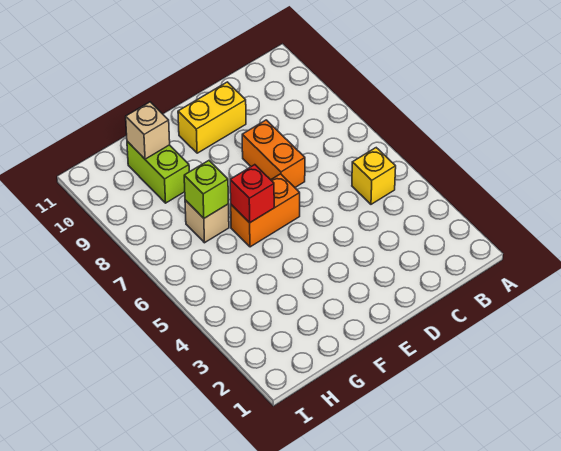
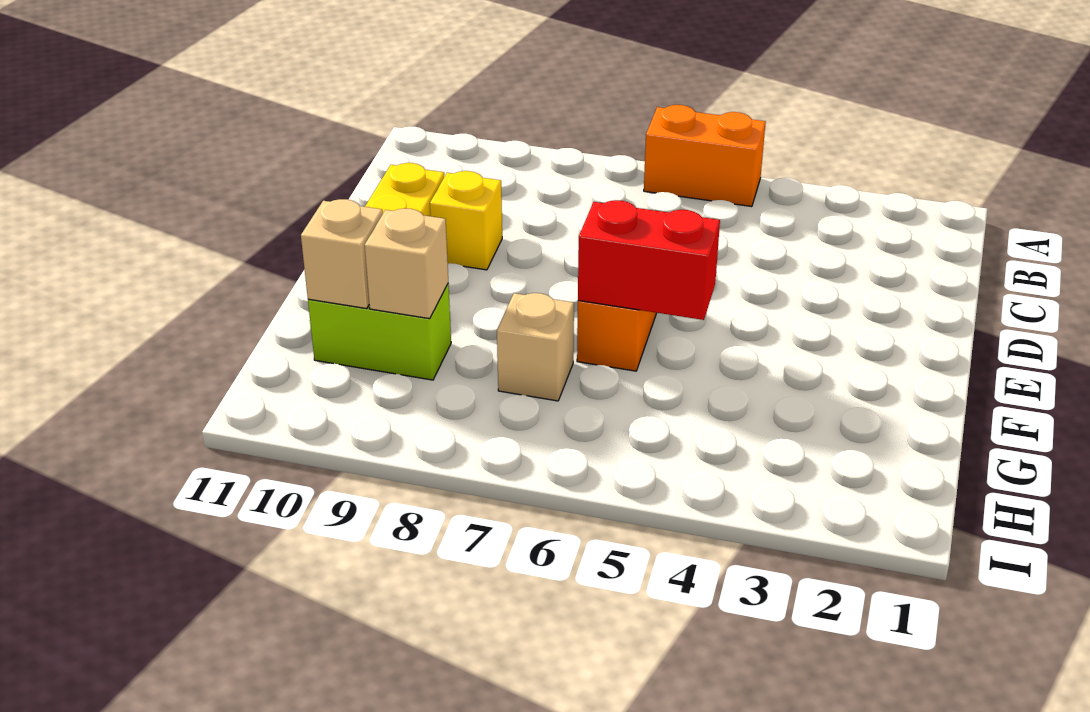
yellow brick B5 level 1 -> yellow brick D9 level 1
orange brick D7:D8 level 1 -> orange brick A5:A6 level 1
red brick F6 level 2 -> red brick F5:F6 level 2
lime brick G7 level 2 -> none
none -> tan brick G9 level 2

